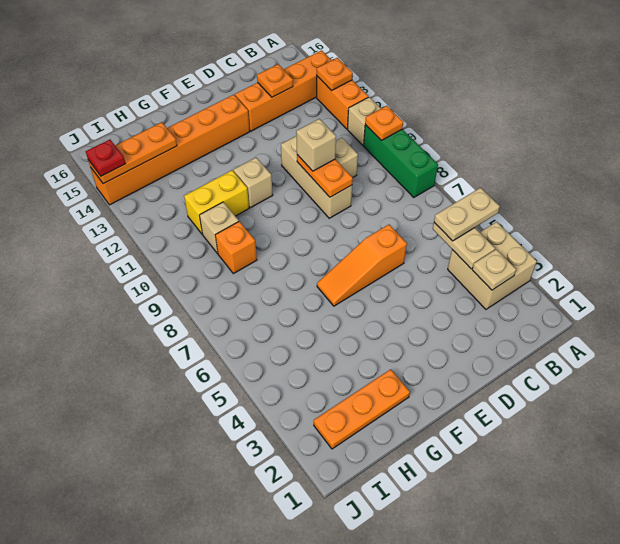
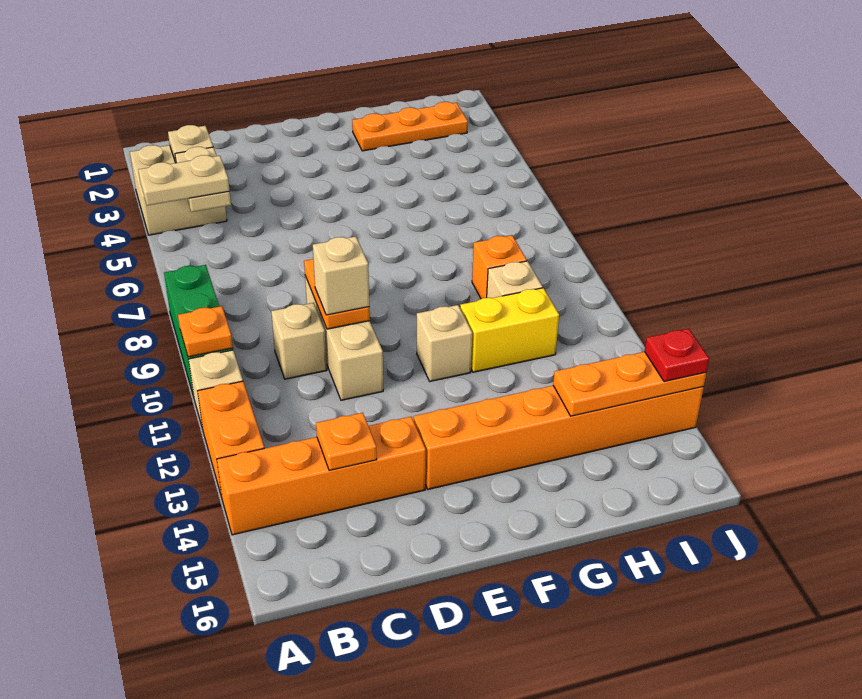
orange plate A13 level 2 -> none
orange slope D6:F6 level 1 top D -> none

